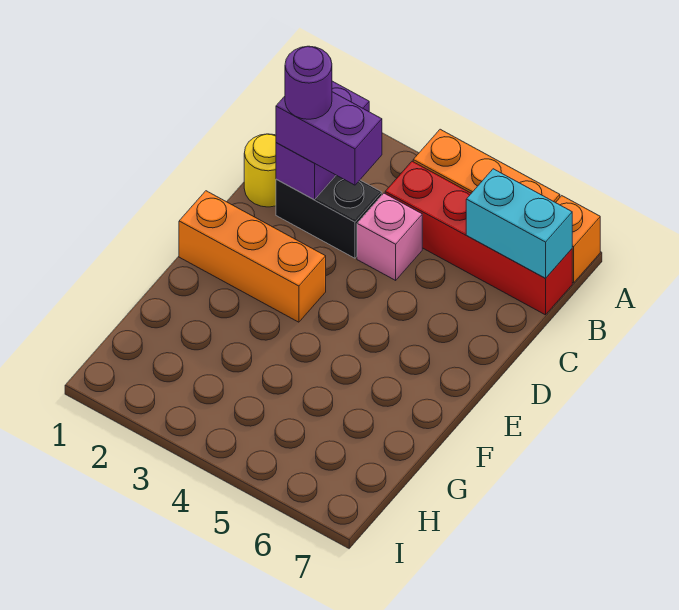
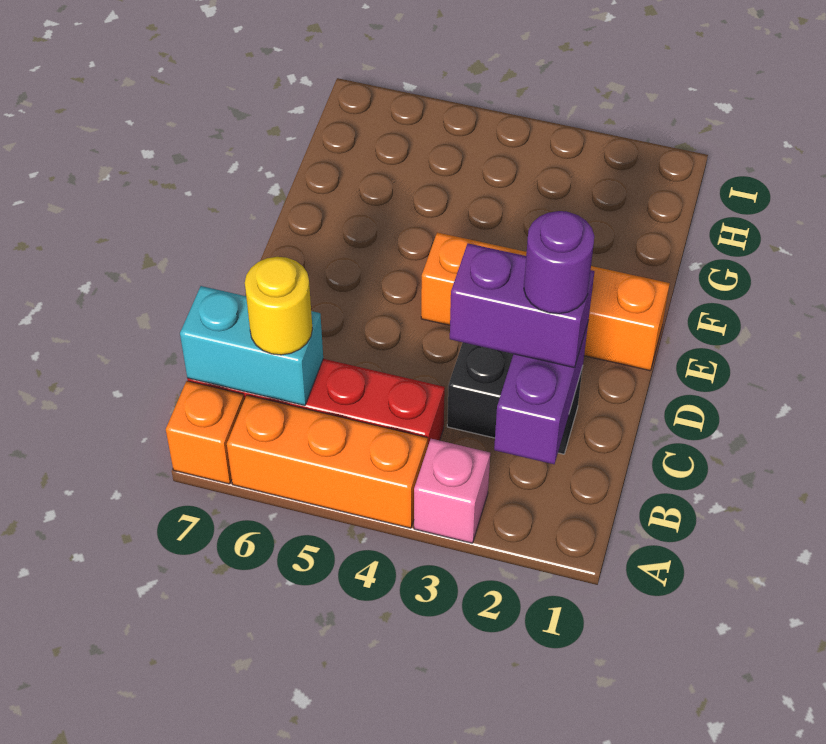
yellow round brick C1 level 1 -> yellow round brick B6 level 3
pink brick C4 level 1 -> pink brick A3 level 1
orange brick E1:E3 level 1 -> orange brick E1:E4 level 1

